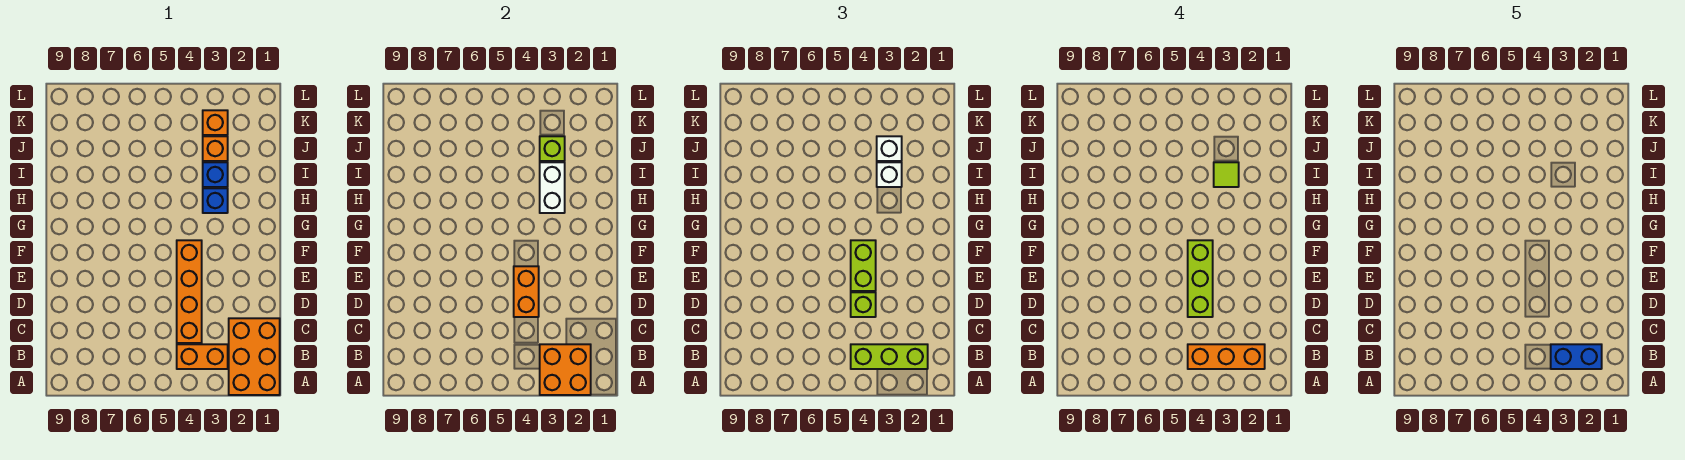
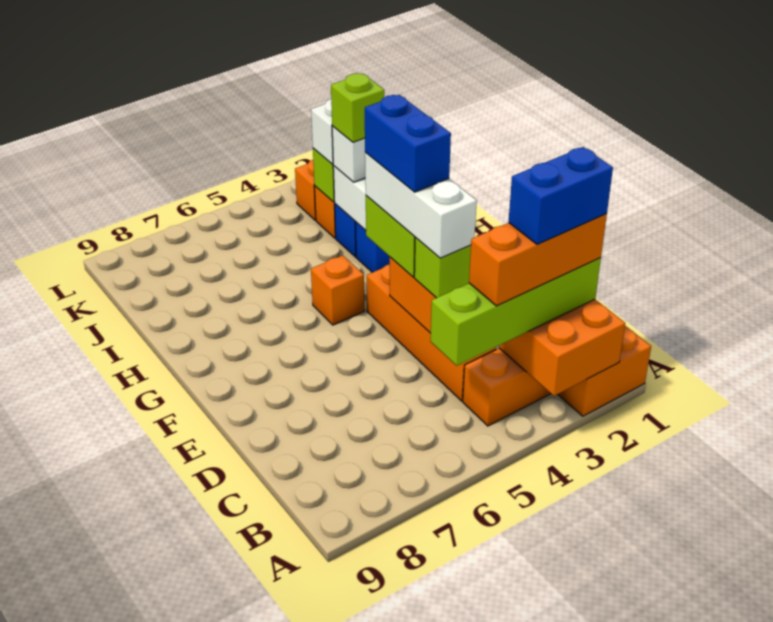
lime brick B2:B4 level 3 -> lime brick B2:B5 level 3
lime brick D4:F4 level 4 -> white brick D4:F4 level 4
none -> blue brick E4:F4 level 5
none -> orange brick G5 level 1
lime tile I3 level 4 -> lime brick I3 level 4

